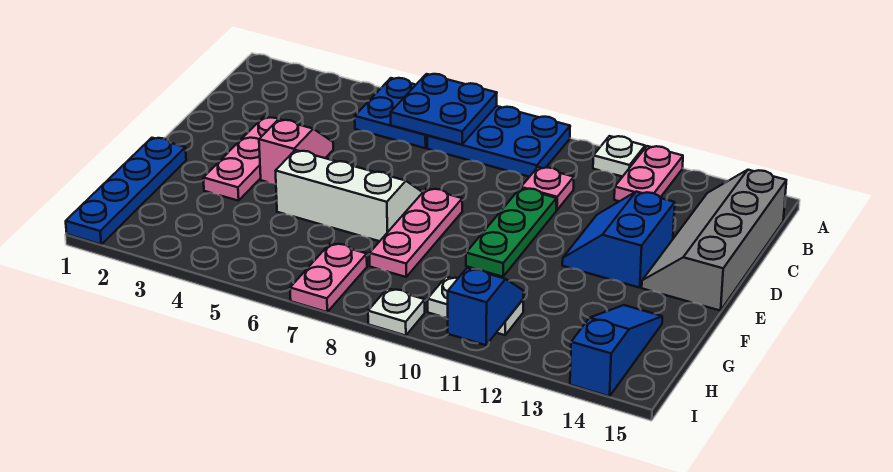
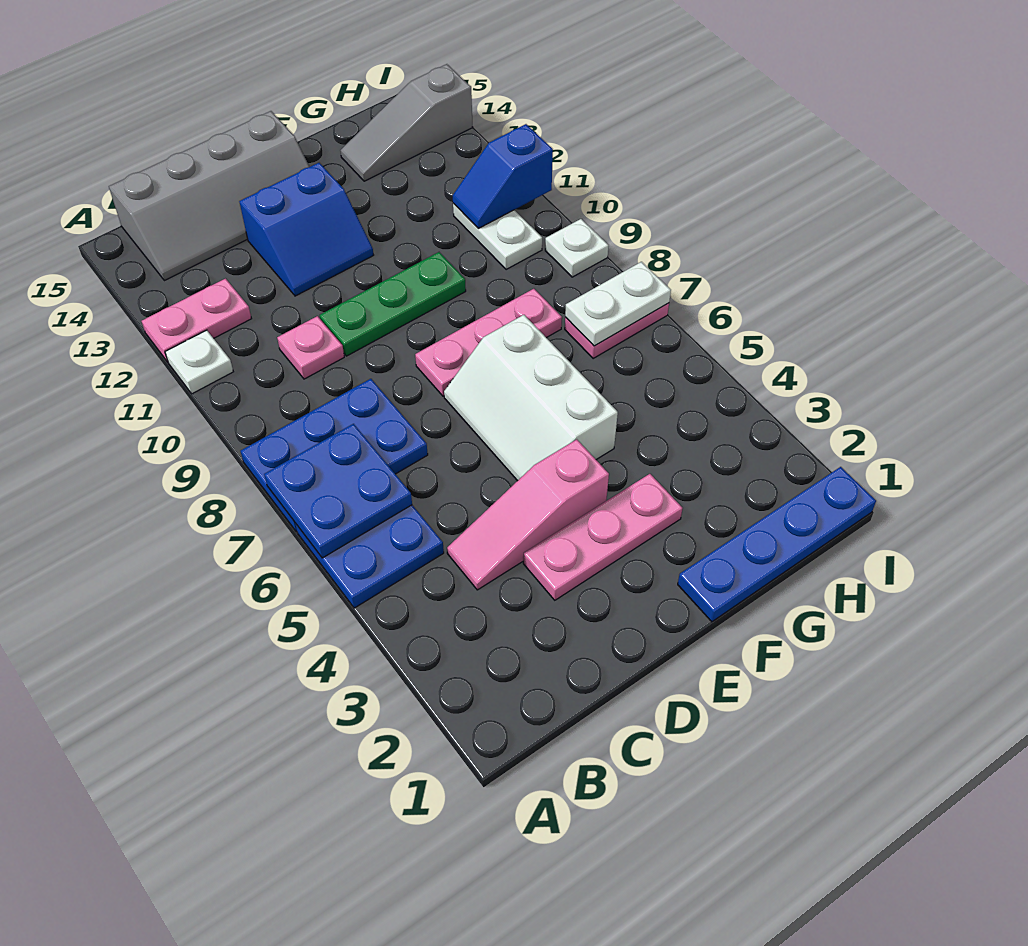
blue plate A7:B9 level 1 -> blue plate A7:C8 level 1
pink slope D4:E4 level 1 top E -> pink slope C4:E4 level 1 top E
blue slope G14:I14 level 1 top I -> grey slope G14:I14 level 1 top I
none -> white plate H7:I7 level 2

